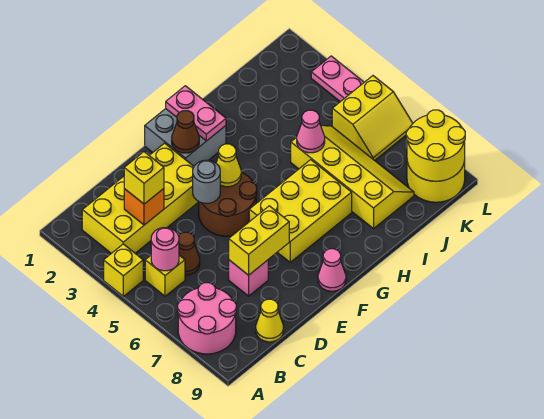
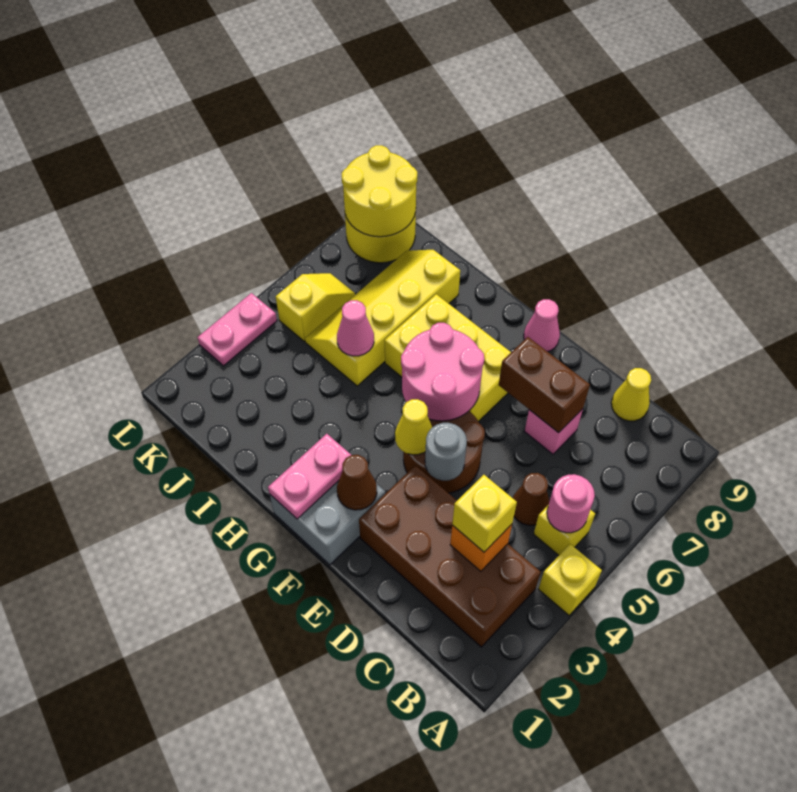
pink round brick A7:B8 level 1 -> pink round brick F5:G6 level 2
yellow brick B2:E3 level 1 -> brown brick B2:E3 level 1
yellow brick D7:E7 level 2 -> brown brick D7:E7 level 2
yellow slope K5:L6 level 1 top 5 -> yellow slope K5:K6 level 1 top 5

